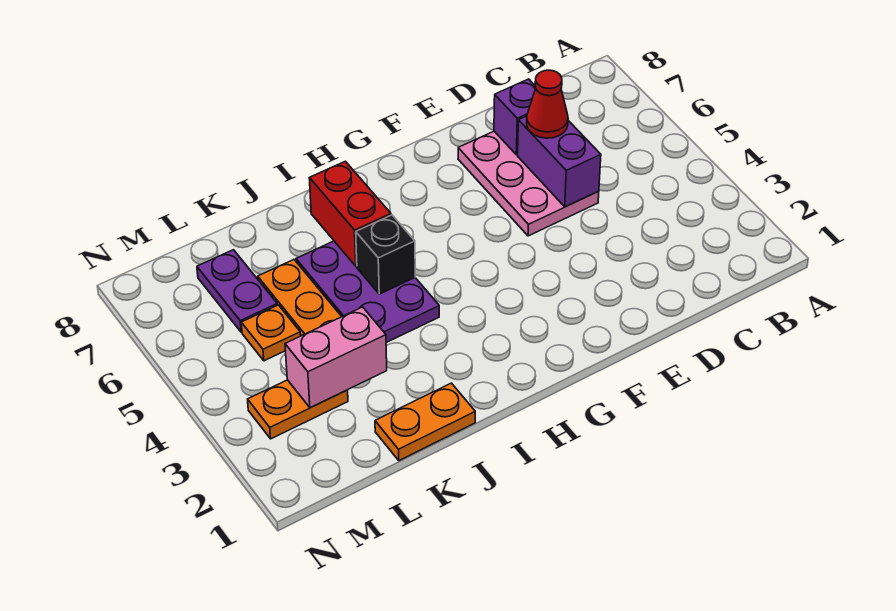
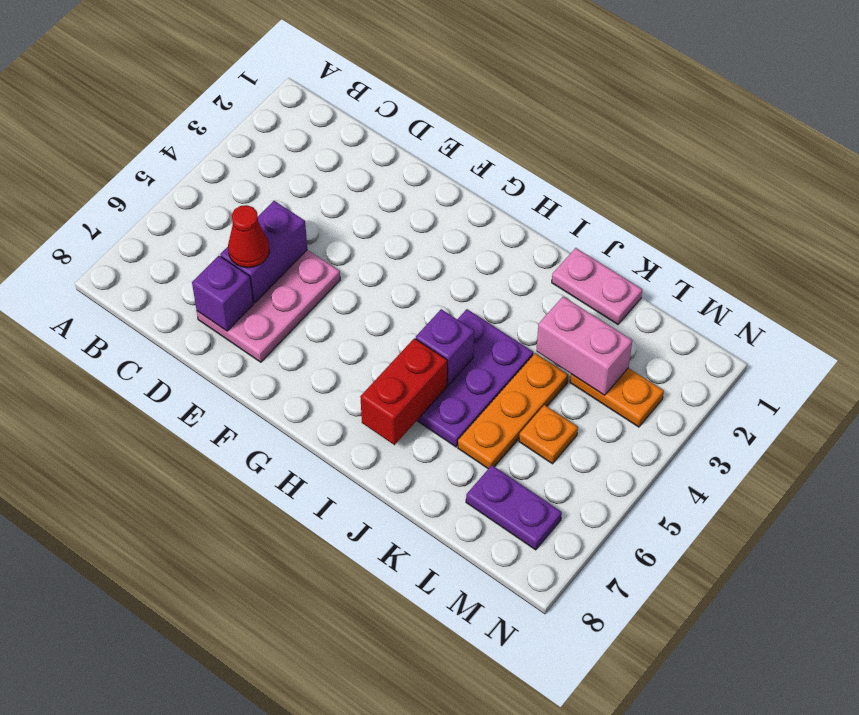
black brick I5 level 2 -> purple brick I5 level 2
orange plate J1:K1 level 1 -> pink plate J1:K1 level 1
purple plate L6:L7 level 1 -> purple plate L7:M7 level 1

